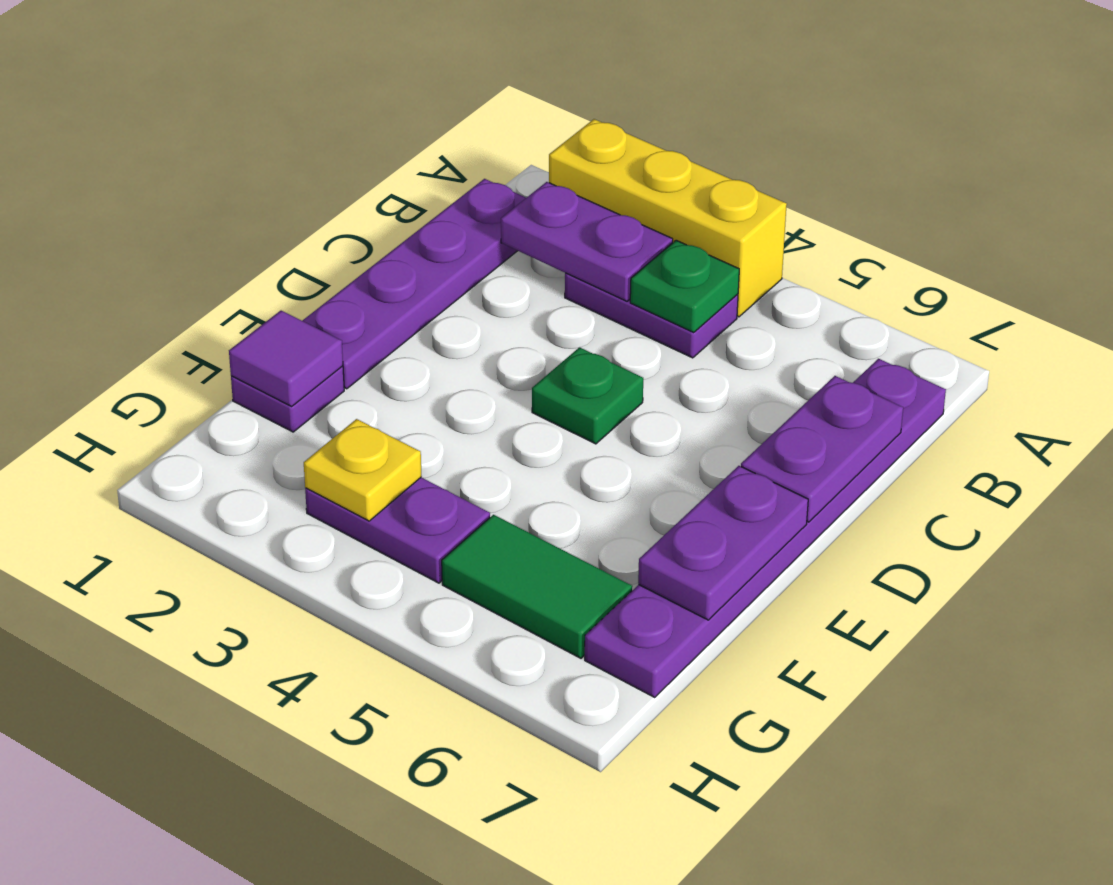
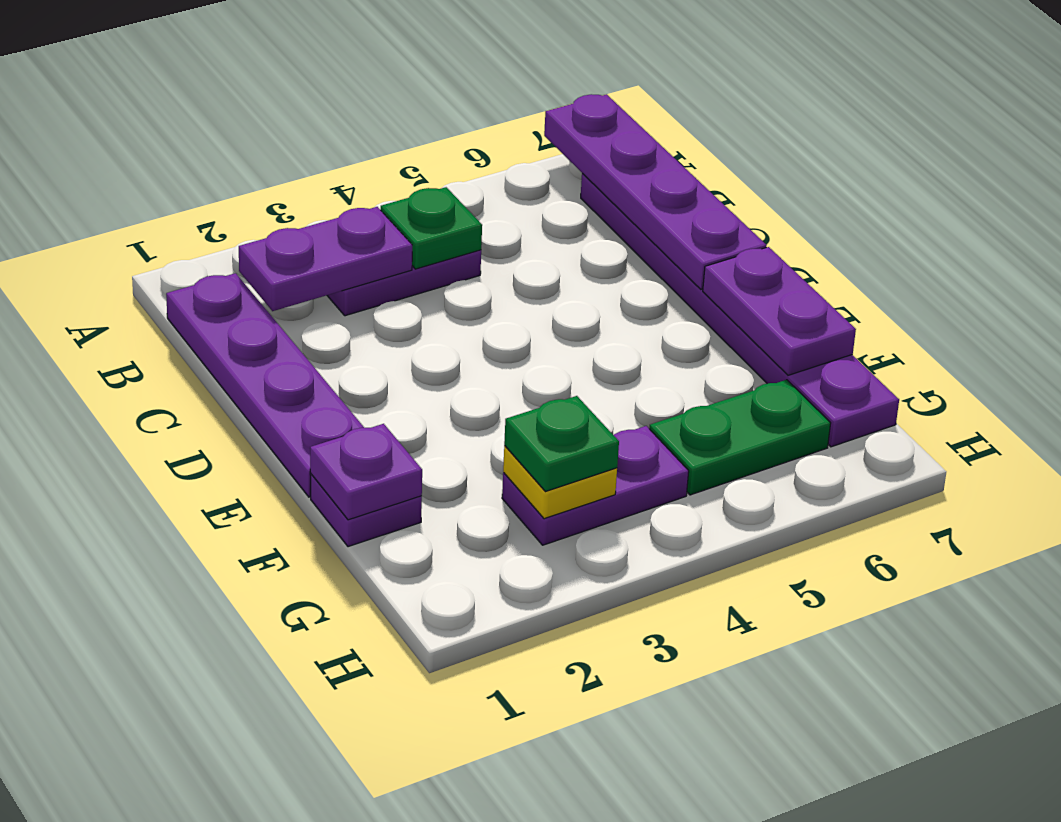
yellow brick A2:A4 level 1 -> none
purple plate C7:D7 level 2 -> purple plate A7:D7 level 2
green plate D4 level 1 -> green plate G3 level 3
purple tile F1 level 2 -> purple plate F1 level 2
green tile G5:G6 level 1 -> green plate G5:G6 level 1

